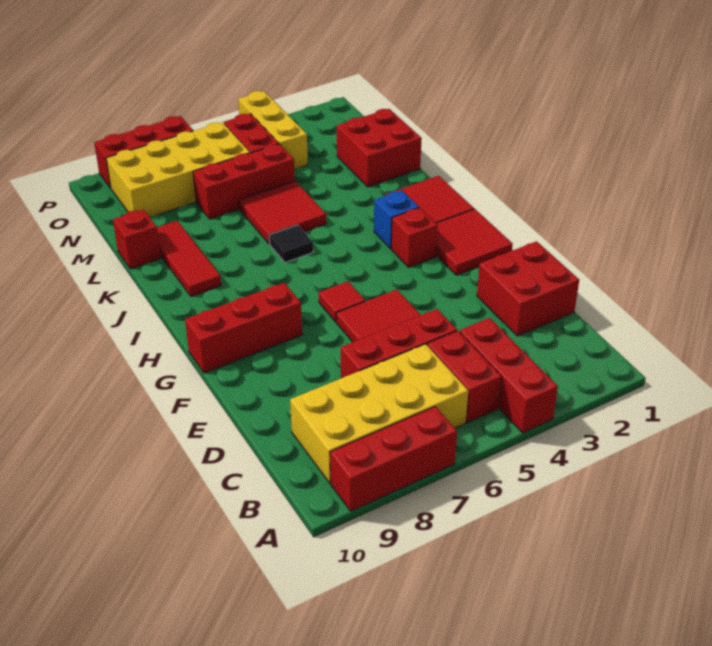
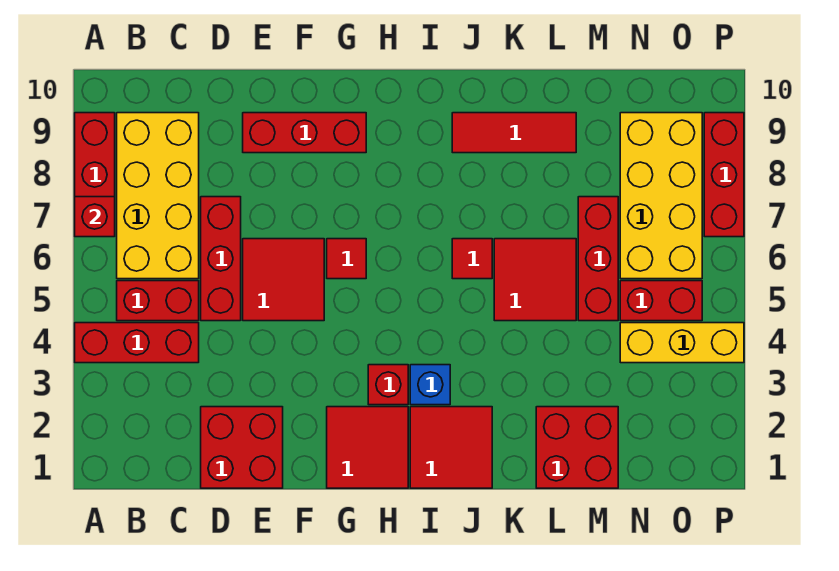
red brick G8:G10 level 1 -> red brick E9:G9 level 1
black tile J6 level 1 -> red tile J6 level 1
red brick L10 level 1 -> red brick A7 level 2

